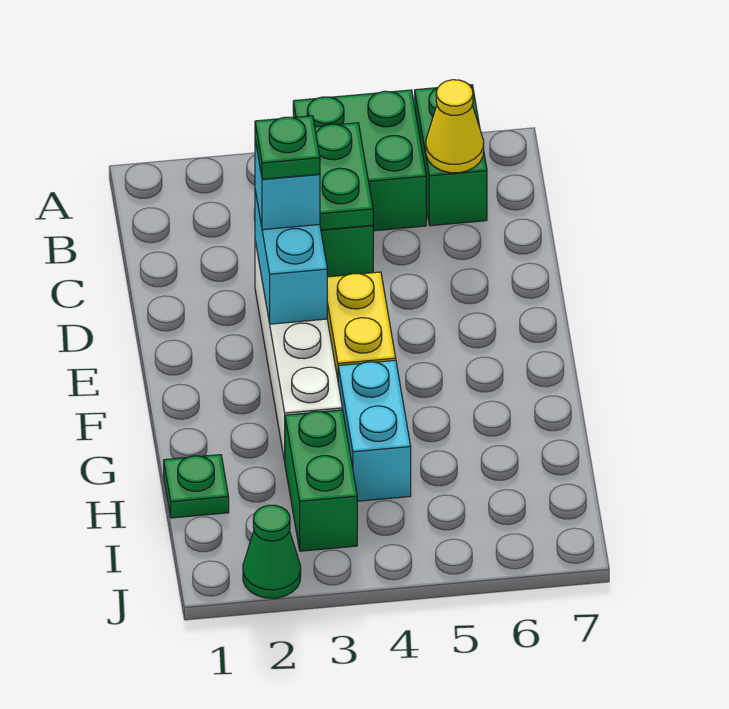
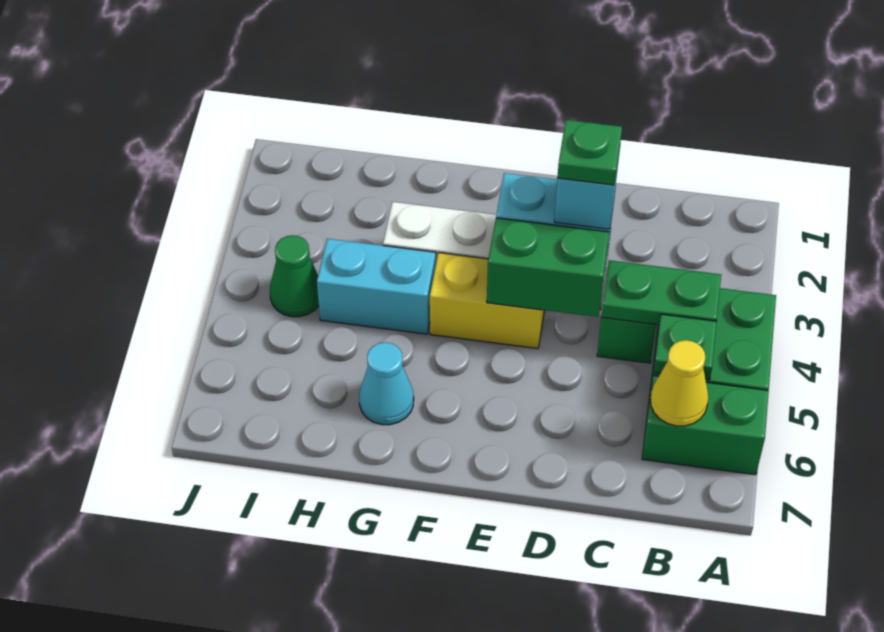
none -> cyan cone G6 level 1
green plate H1 level 1 -> green plate B5 level 2
green brick H3:I3 level 1 -> green brick D4:E4 level 2
green cone J2 level 1 -> green cone I4 level 1

